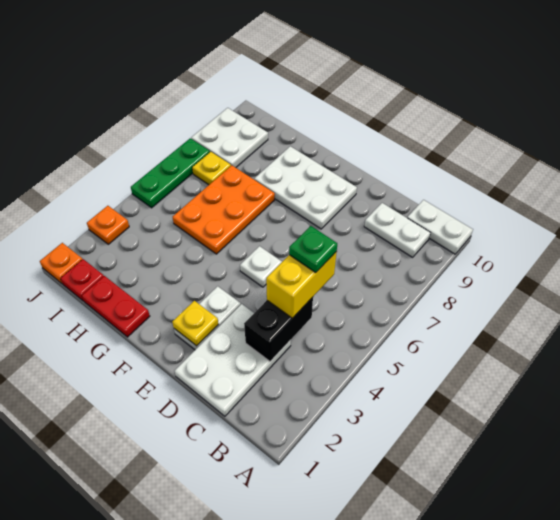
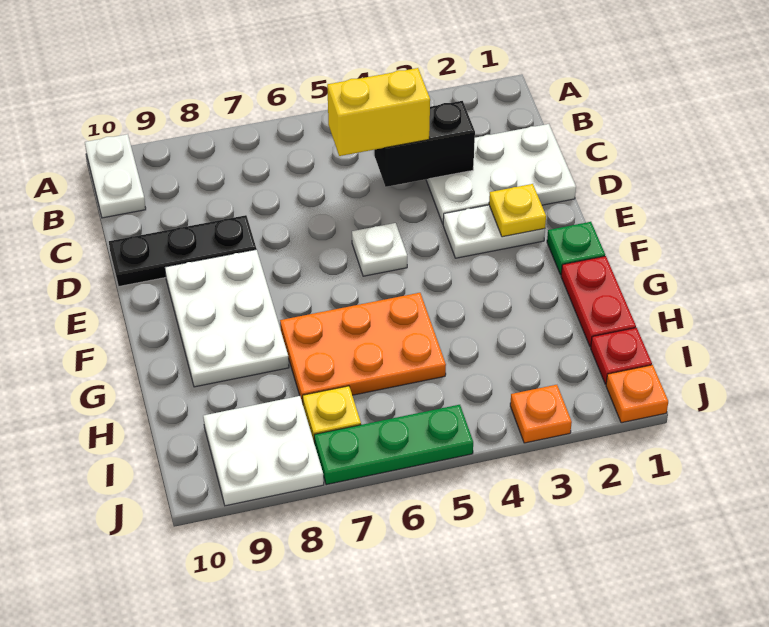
white plate B9:C9 level 1 -> none
green plate C5 level 4 -> green plate F1 level 1
none -> black plate D8:D10 level 1

